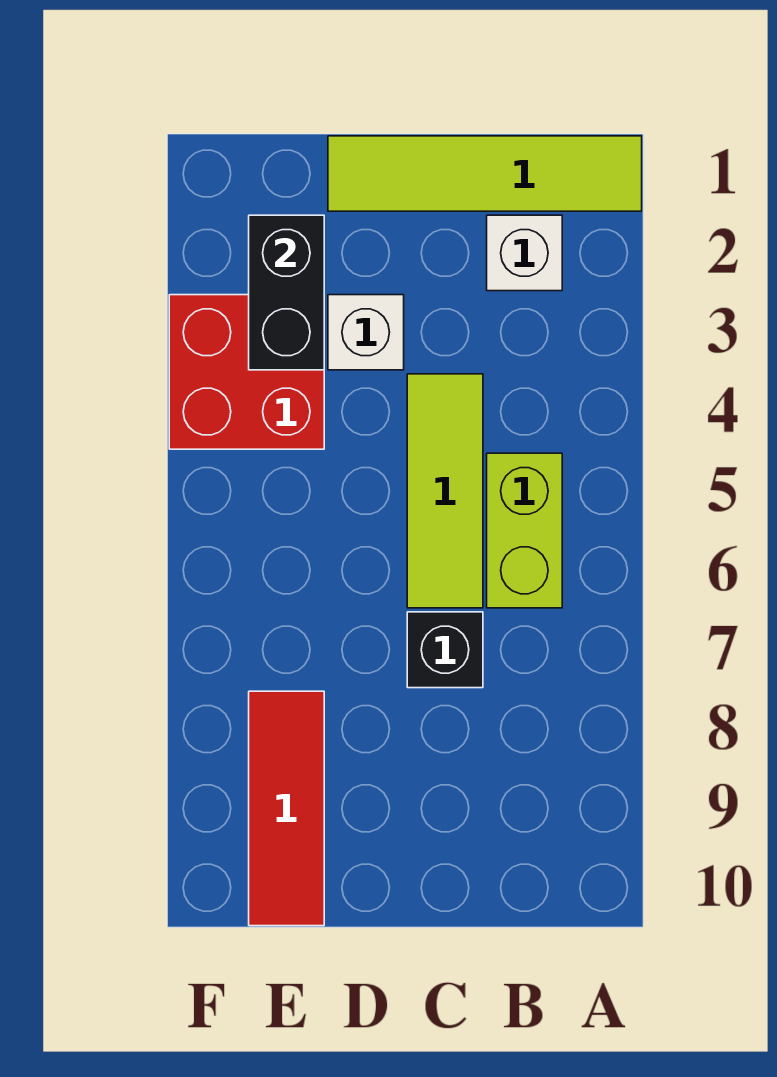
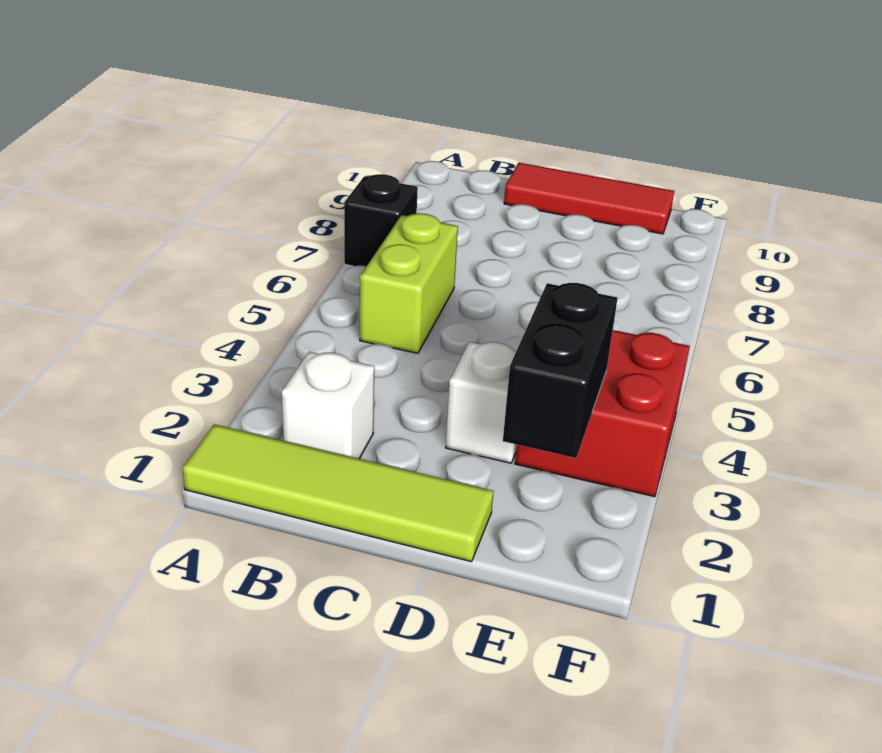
lime tile C4:C6 level 1 -> none
black brick C7 level 1 -> black brick A7 level 1
red tile E8:E10 level 1 -> red tile C10:E10 level 1

